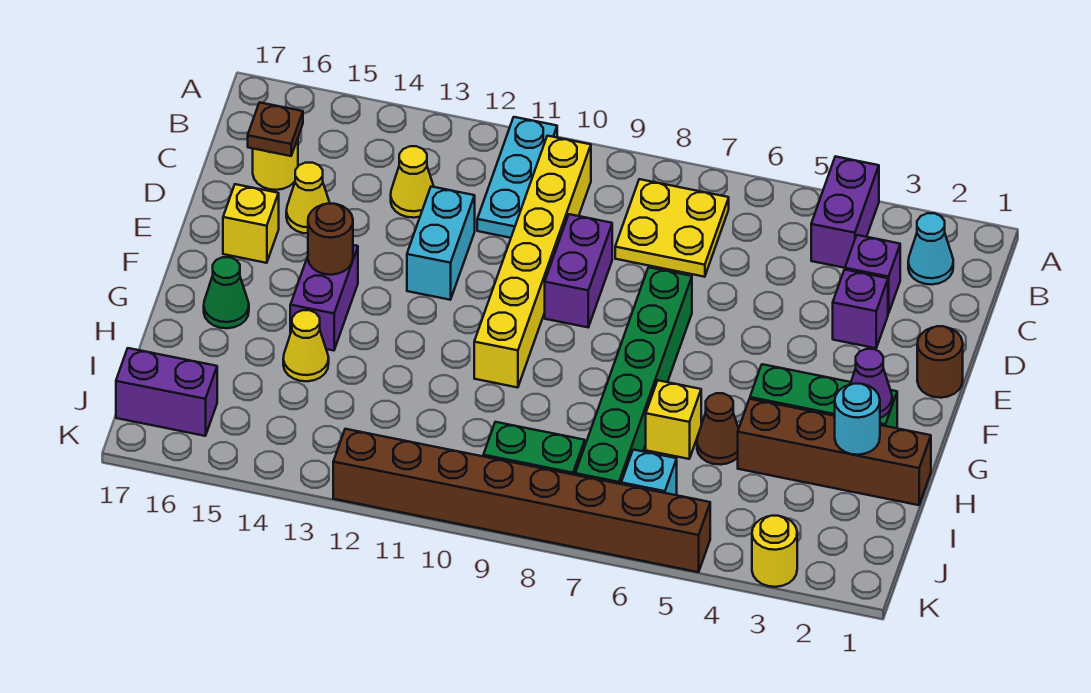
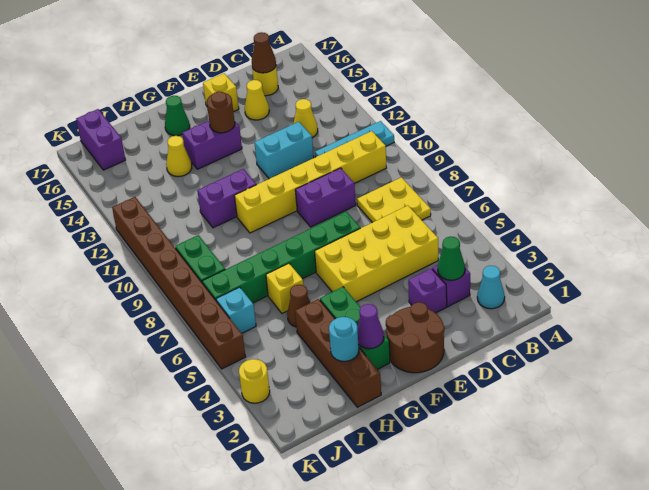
purple brick A4:B4 level 1 -> purple brick G11:H11 level 1
none -> green cone C3 level 2
none -> yellow brick C5:F6 level 1
brown plate C16 level 2 -> brown cone C16 level 2
brown round brick E1 level 1 -> brown round brick E1:F2 level 1

